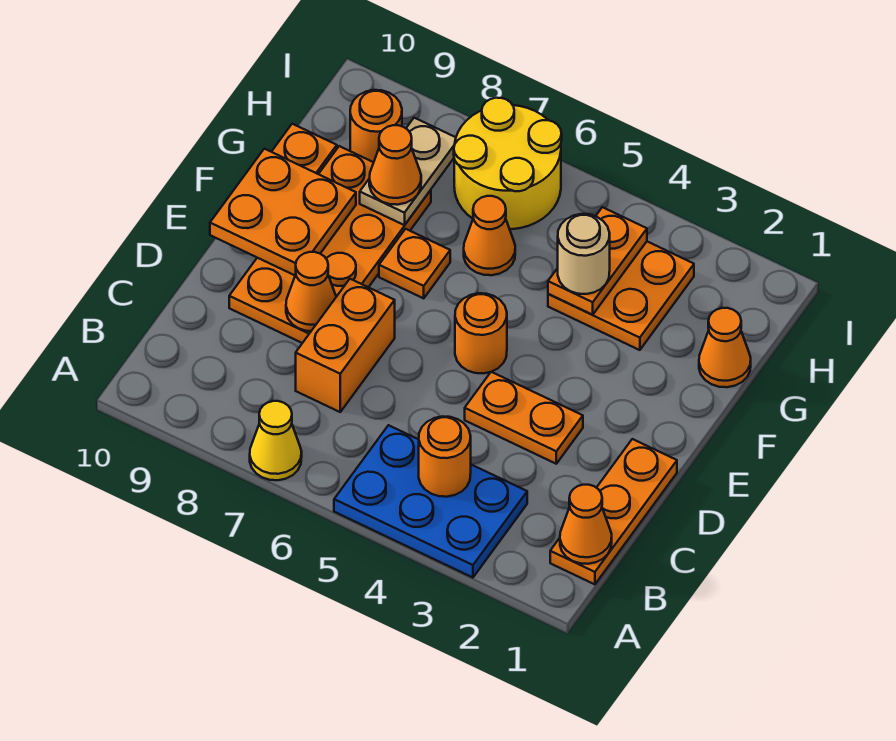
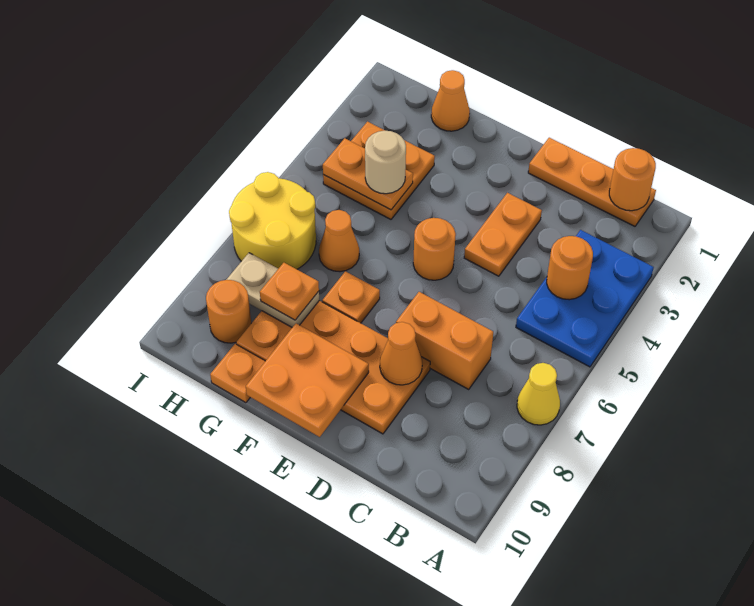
orange cone B1 level 2 -> orange round brick B1 level 2
orange cone G8 level 3 -> orange plate G8 level 3

